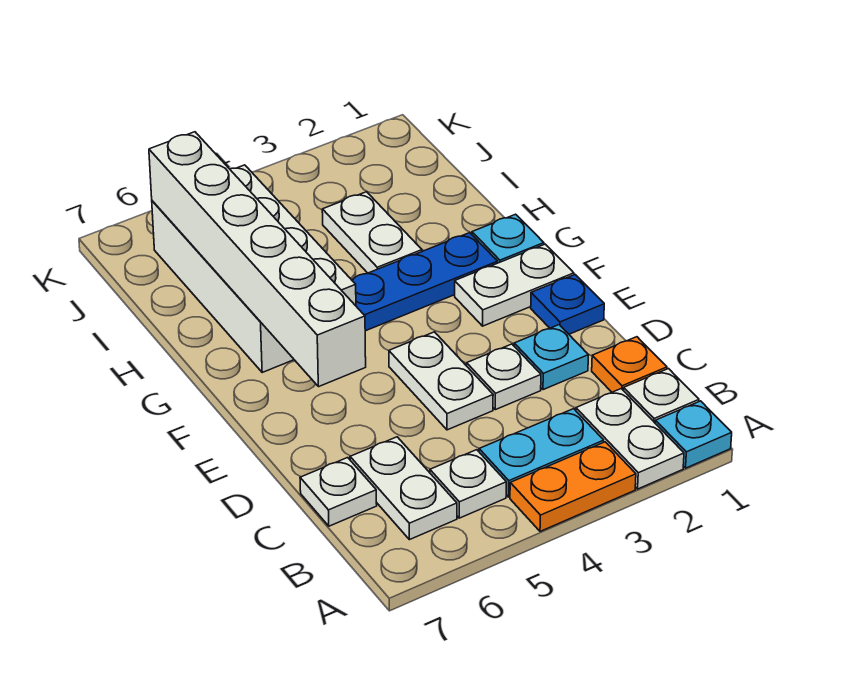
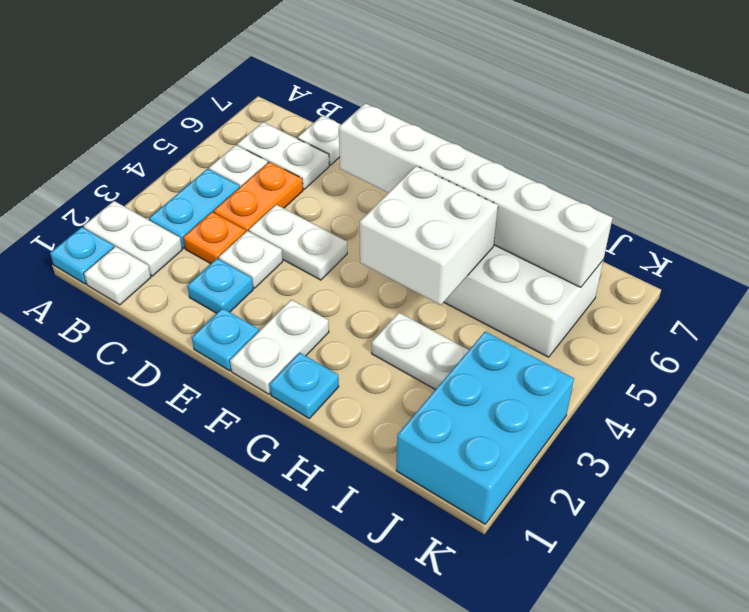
orange plate A3:A4 level 1 -> orange plate C4:C5 level 1
orange plate C1 level 1 -> orange plate C3 level 1
blue plate E1 level 1 -> cyan plate E1 level 1
blue plate G2:G4 level 1 -> none
none -> white brick G4:H5 level 2
none -> cyan brick J1:K3 level 1

